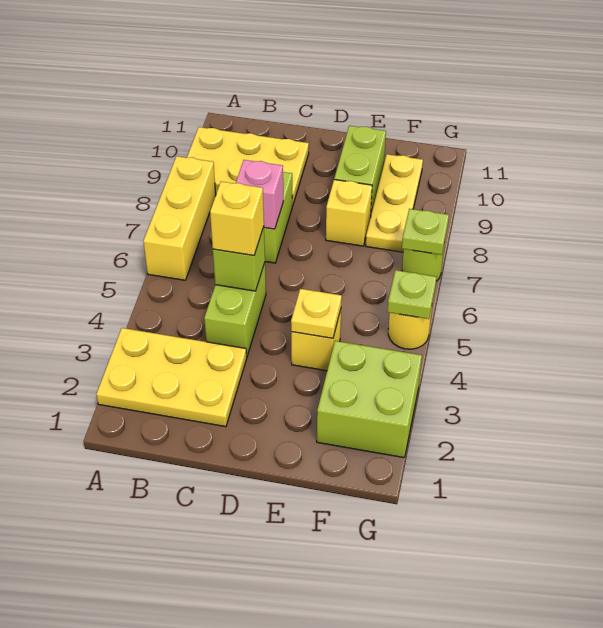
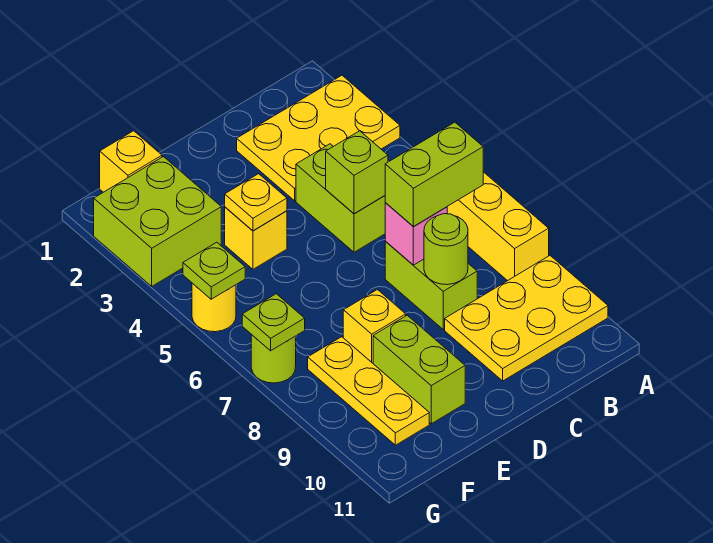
none -> lime brick B7:C7 level 3
yellow brick C5 level 3 -> yellow brick F1 level 1
none -> lime round brick C8 level 2

